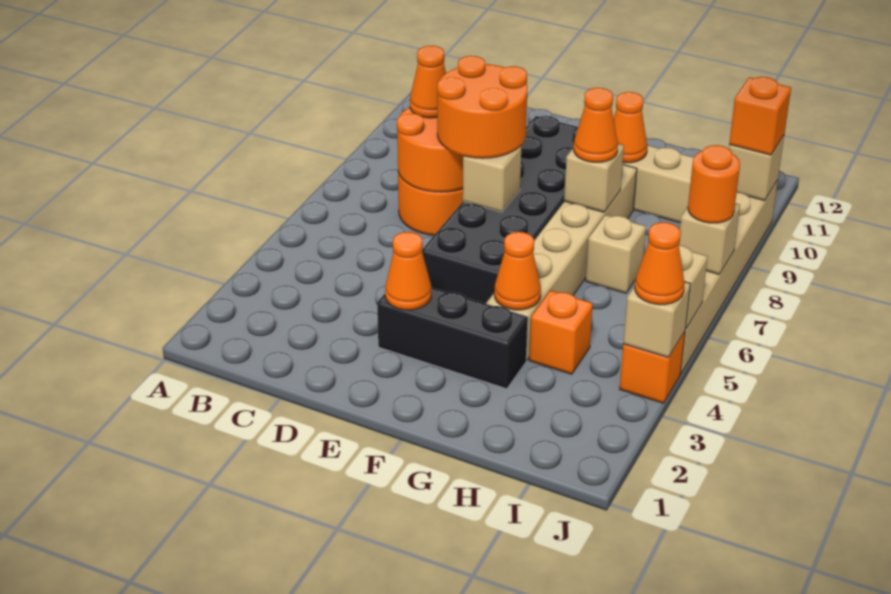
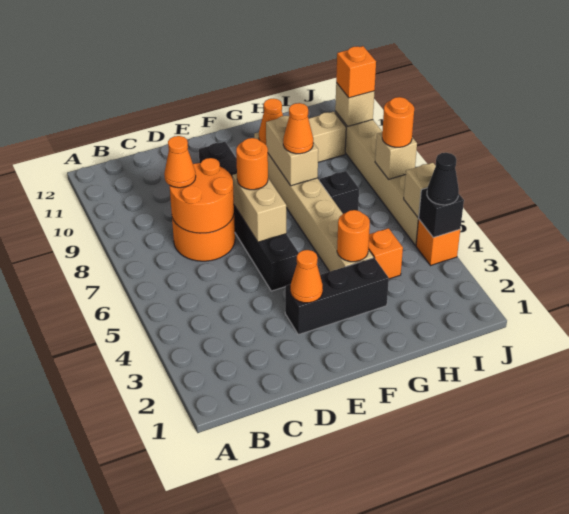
orange round brick D7:E8 level 3 -> orange round brick E7 level 3
black brick E5:F10 level 1 -> black brick E5:E10 level 1
tan brick E7 level 2 -> tan brick E6:E7 level 2
orange cone G4 level 2 -> orange round brick G4 level 2
tan brick G8 level 2 -> tan brick G8:G9 level 2
tan brick H7 level 1 -> black brick H7 level 1
tan brick J4 level 2 -> black brick J4 level 2
orange cone J4 level 3 -> black cone J4 level 3

